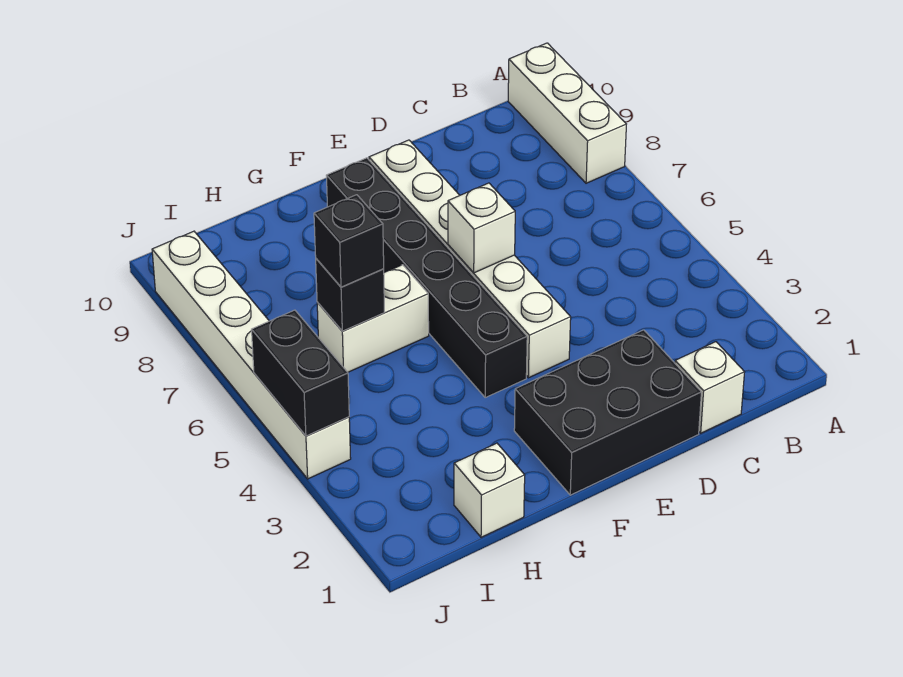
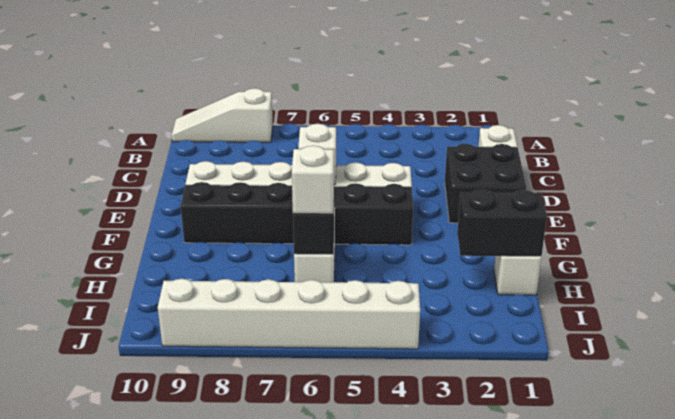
white brick A8:A10 level 1 -> white slope A8:A10 level 1 top 8
black brick D1:F2 level 1 -> black brick D1:E2 level 1
black brick H6 level 3 -> white brick H6 level 3
black brick J4:J5 level 2 -> black brick H1:H2 level 2

